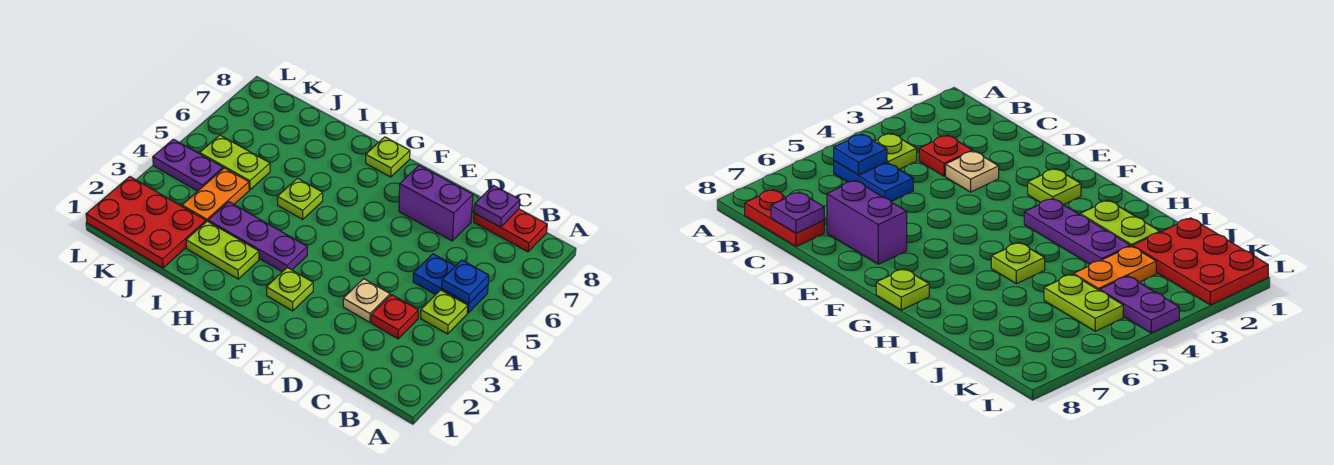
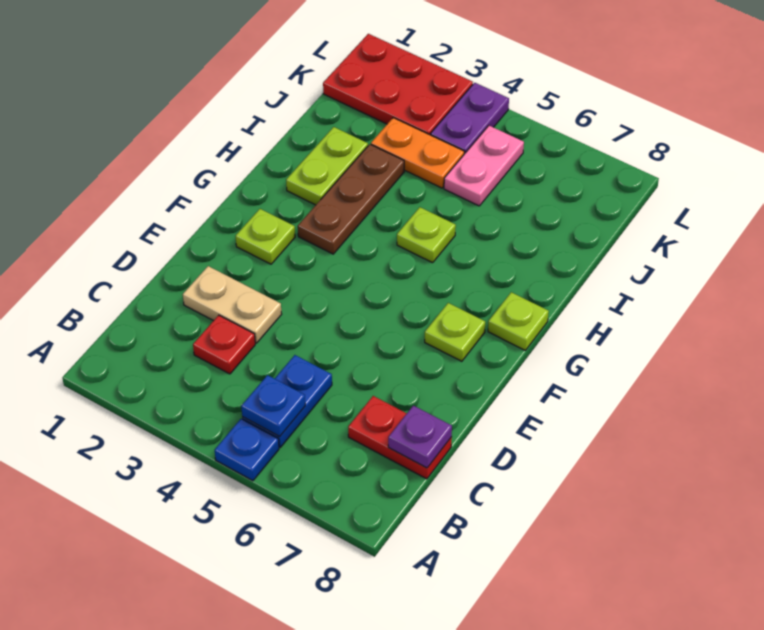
none -> blue plate A5 level 1
lime plate B4 level 1 -> lime plate F7 level 1
red plate B8:C8 level 1 -> red plate C7:C8 level 1
tan plate D3 level 1 -> tan plate D2:D3 level 1
purple brick D7:E7 level 1 -> none
purple plate G3:I3 level 1 -> brown plate G3:I3 level 1
red plate J1:L2 level 1 -> red plate K1:L3 level 1
lime plate J5:K5 level 1 -> pink plate J5:K5 level 1

